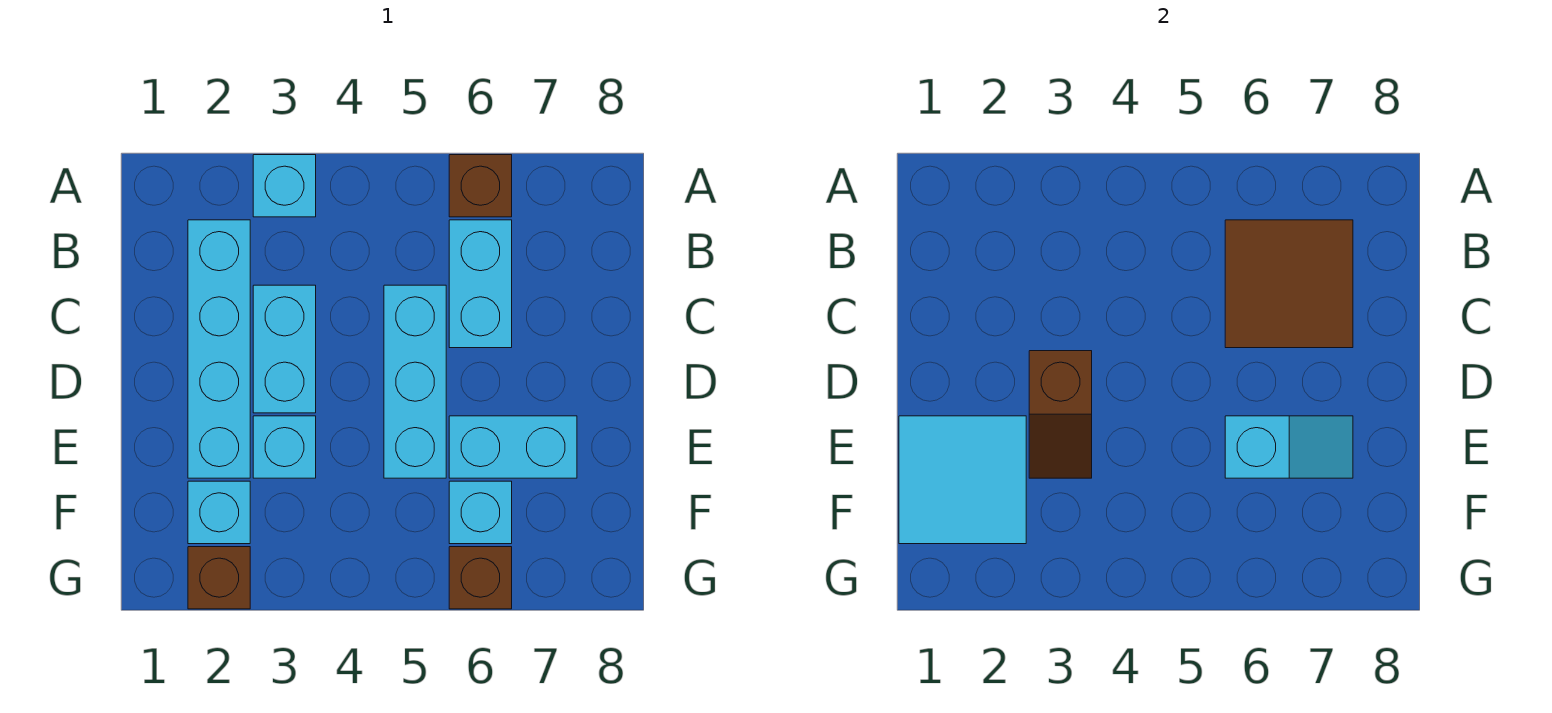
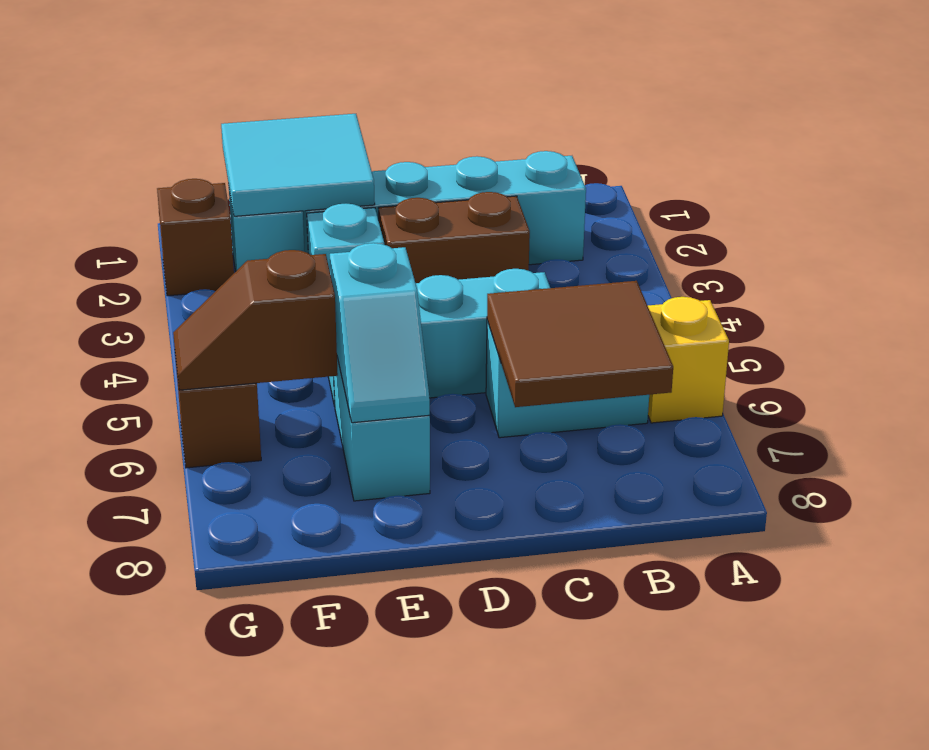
cyan brick A3 level 1 -> none
brown brick A6 level 1 -> yellow brick A6 level 1
cyan brick C3:D3 level 1 -> brown brick C3:D3 level 1
brown slope D3:E3 level 2 top D -> brown slope F6:G6 level 2 top F
cyan brick F6 level 1 -> none

